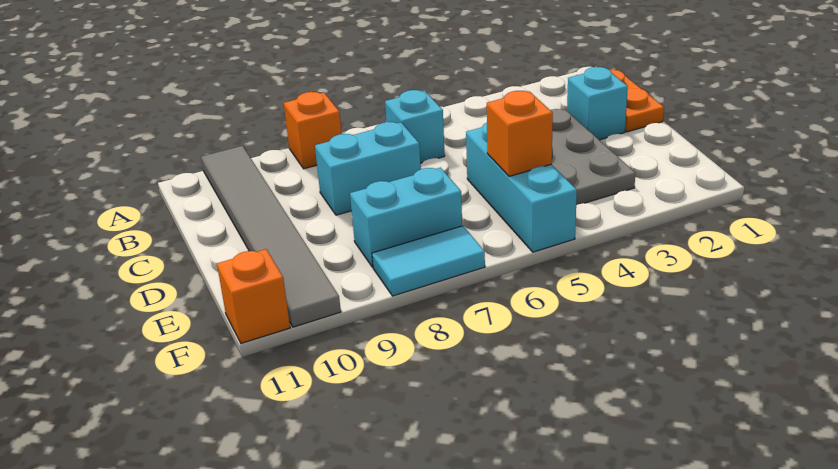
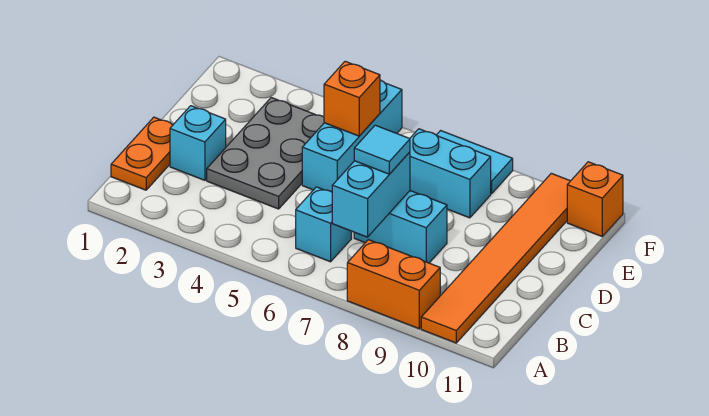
orange brick A8 level 1 -> orange brick A8:A9 level 1
grey tile A10:F10 level 1 -> orange tile A10:F10 level 1
none -> cyan brick B7:C7 level 2
none -> cyan tile C7 level 3

